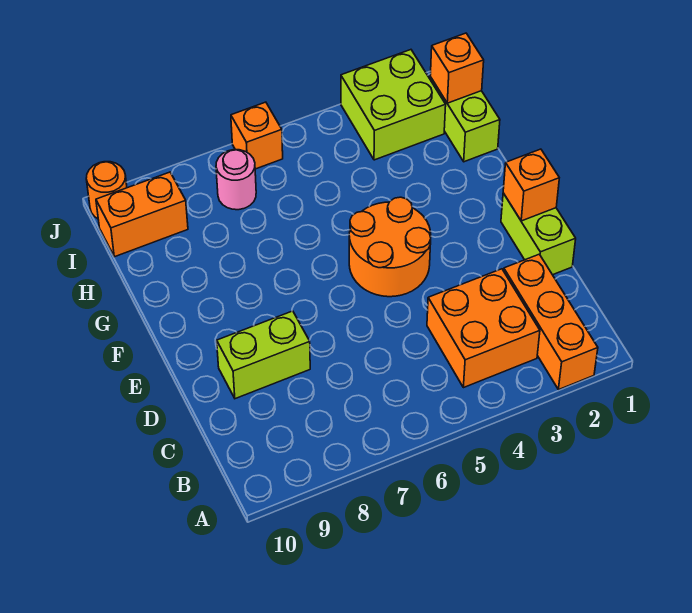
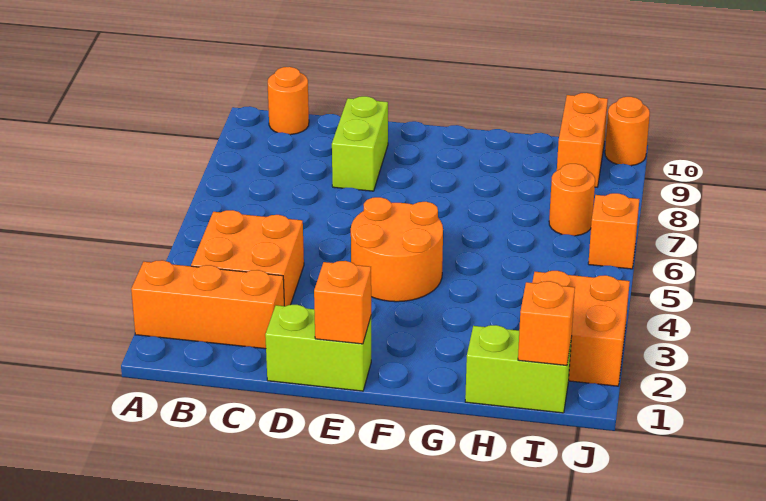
none -> orange round brick B10 level 1
lime brick I2:J3 level 1 -> orange brick I2:J3 level 1
pink round brick I7 level 1 -> orange round brick I7 level 1

